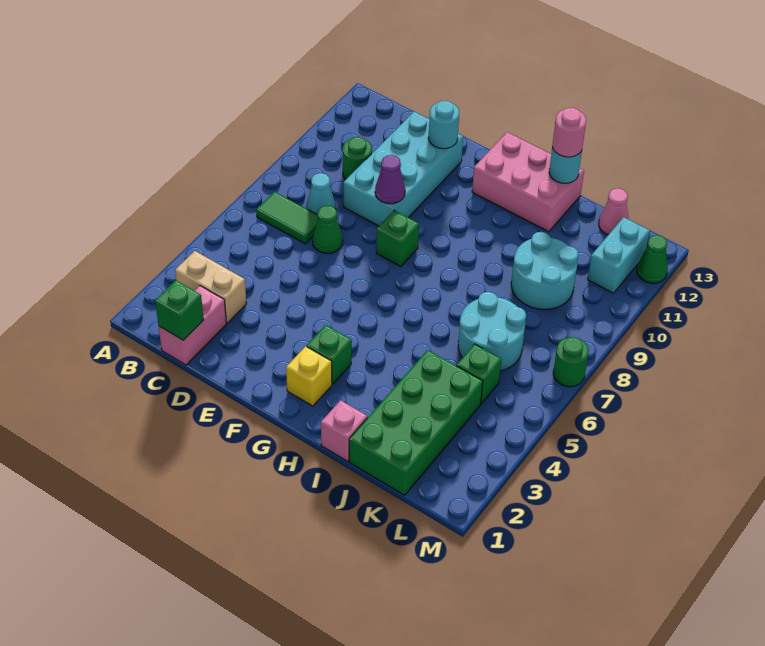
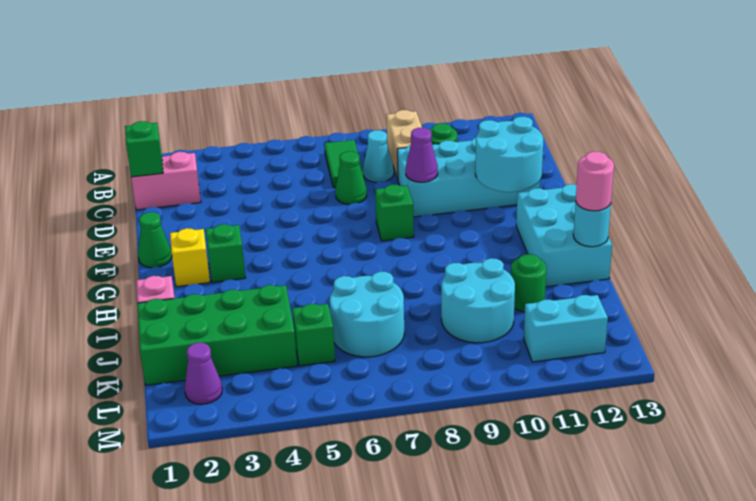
tan brick B3:C3 level 1 -> tan brick B9:C9 level 1
cyan round brick E12 level 2 -> cyan round brick E11:F12 level 2
pink brick G12:I13 level 1 -> cyan brick G12:I13 level 1
pink cone K13 level 1 -> none
none -> purple cone L2 level 1
green round brick M7 level 1 -> green round brick J11 level 1
green cone M12 level 1 -> green cone F1 level 1

